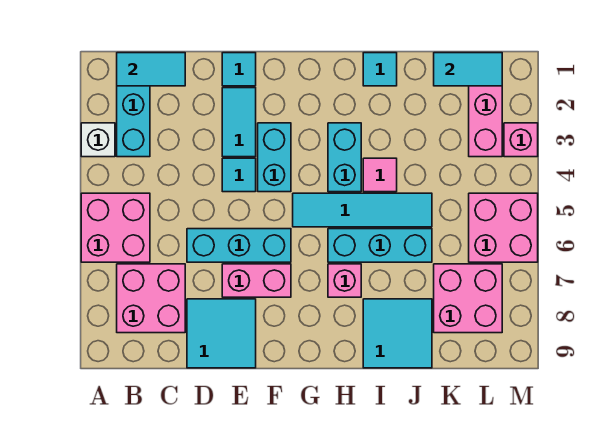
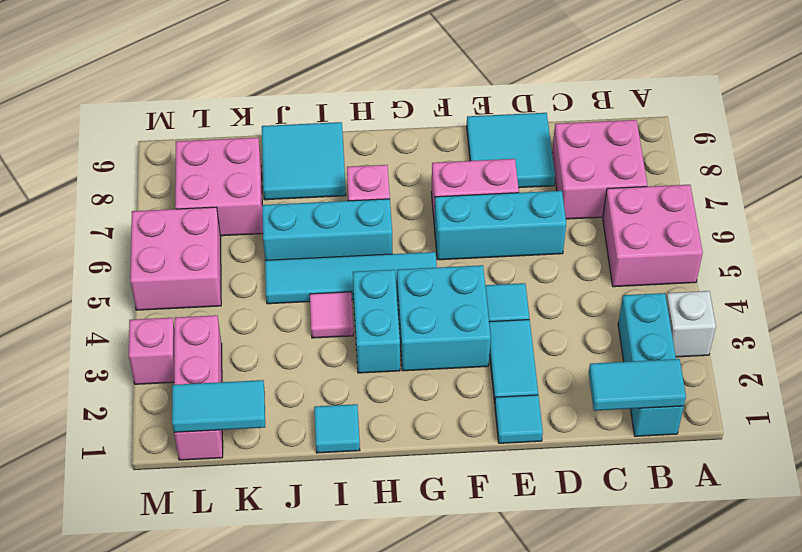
cyan brick F3:F4 level 1 -> cyan brick F3:G4 level 1

